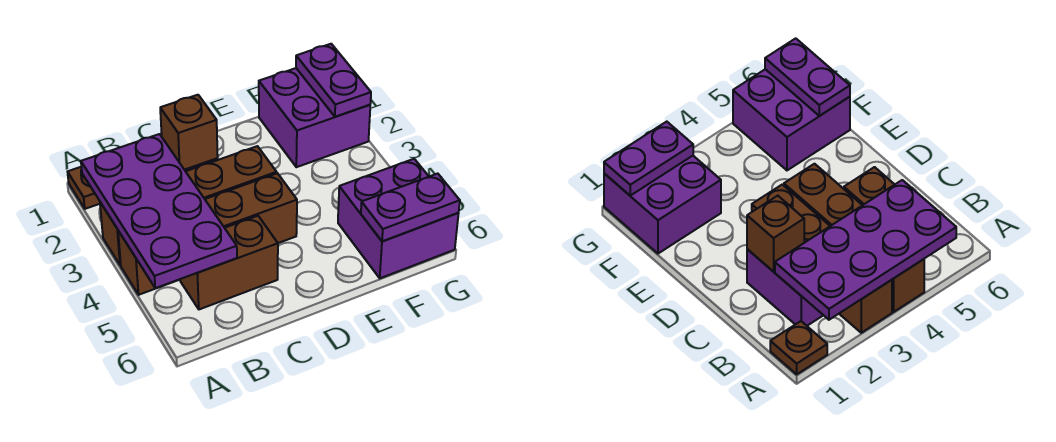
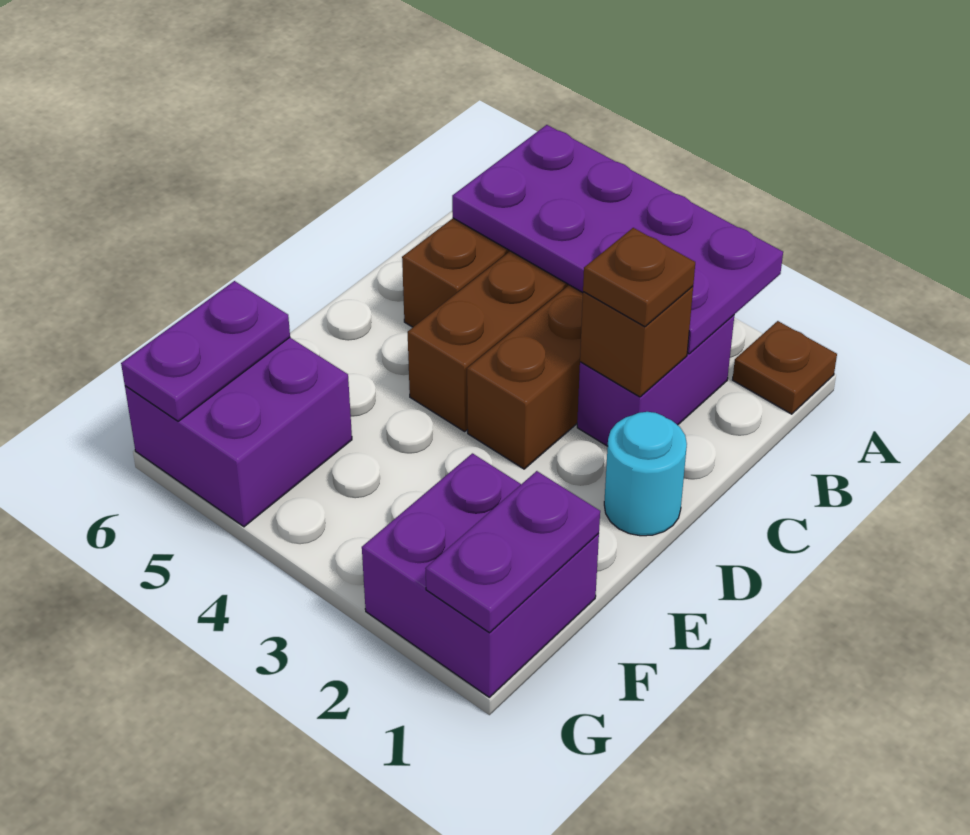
none -> brown plate C2 level 3
none -> cyan round brick D1 level 1
purple plate G1:G2 level 2 -> purple plate F1:G1 level 2

